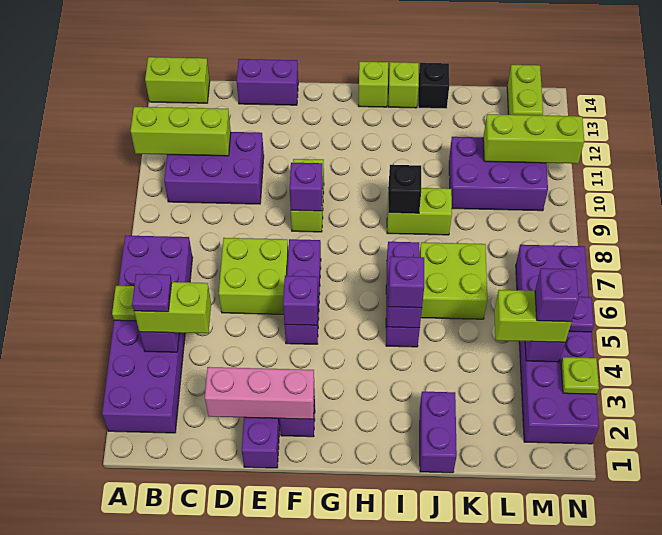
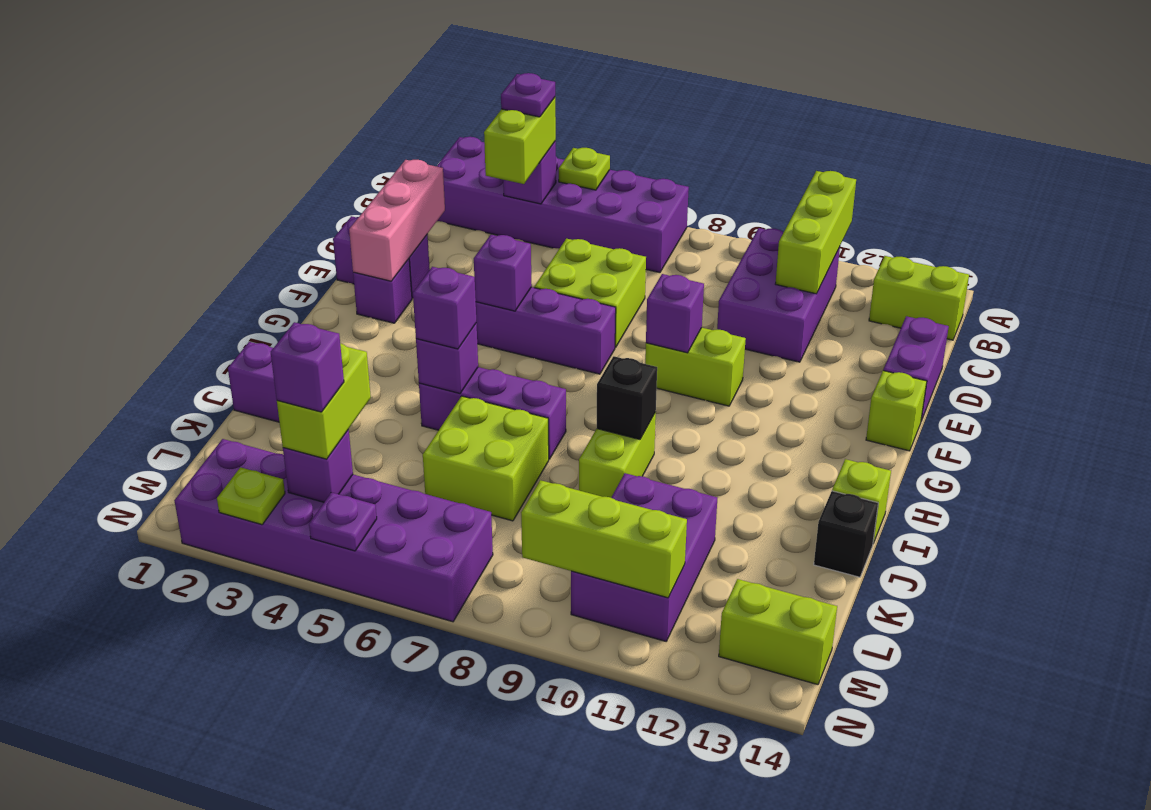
lime brick A14:B14 level 1 -> lime brick B13:B14 level 1
lime brick H14 level 1 -> lime brick F14 level 1
lime brick L11:N11 level 2 -> lime brick M9:M11 level 2

